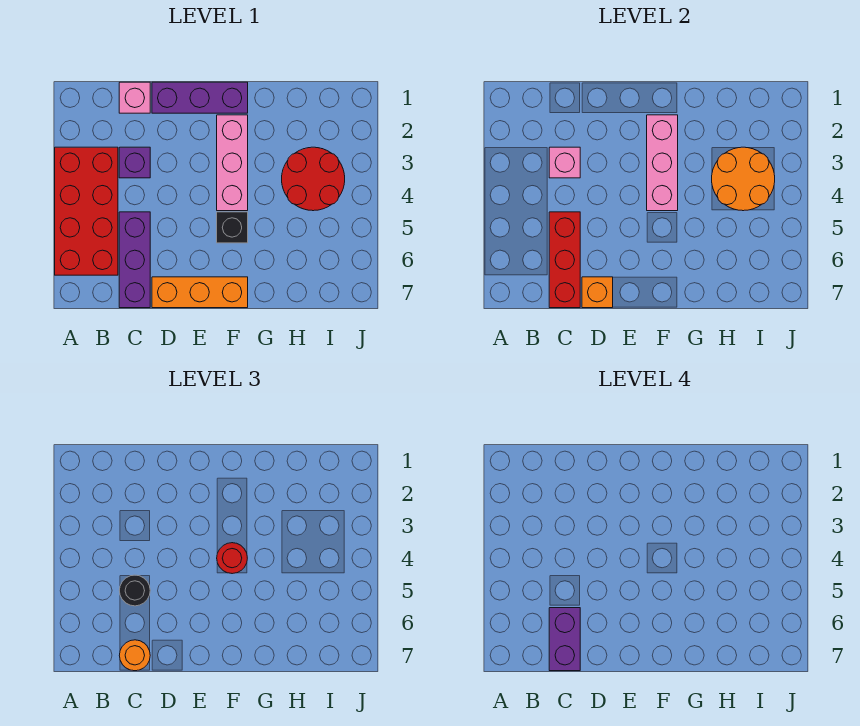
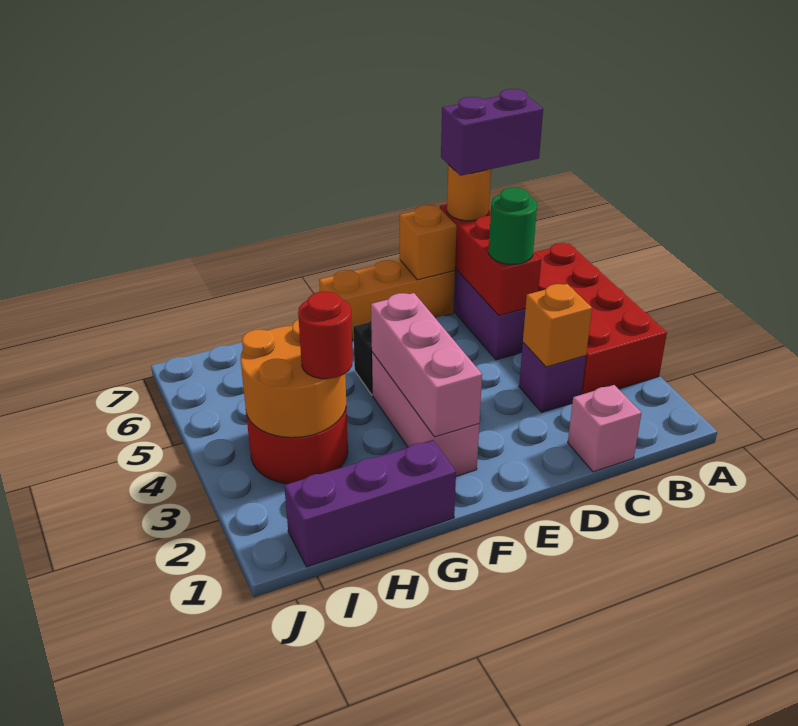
pink brick C3 level 2 -> orange brick C3 level 2
black round brick C5 level 3 -> green round brick C5 level 3
purple brick C6:C7 level 4 -> purple brick B7:C7 level 4
purple brick D1:F1 level 1 -> purple brick G1:I1 level 1
red round brick F4 level 3 -> red round brick H3 level 3

